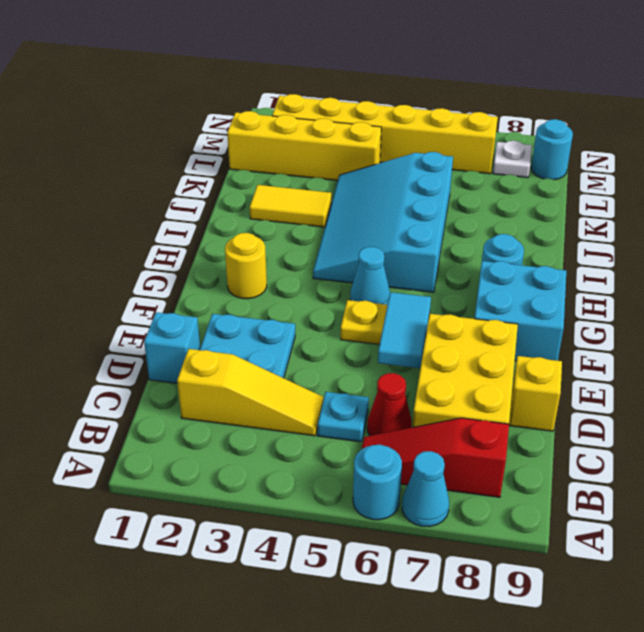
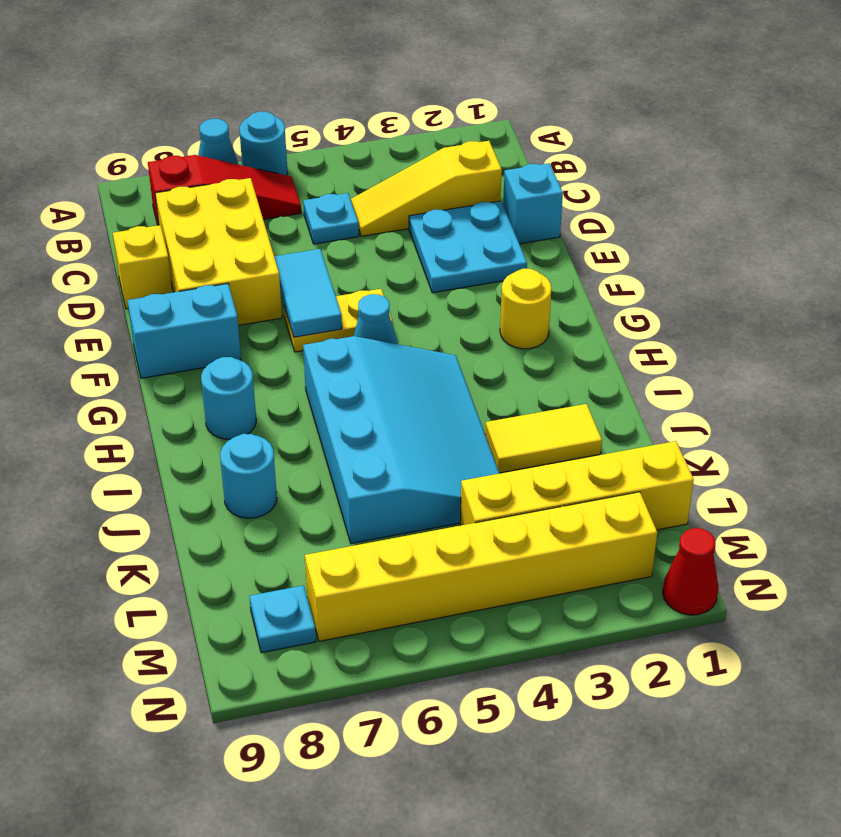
red cone C6 level 1 -> red cone N1 level 1
cyan brick F8:G9 level 1 -> cyan brick F8:F9 level 1
white plate M8 level 1 -> cyan plate M8 level 1
cyan round brick M9 level 1 -> cyan round brick J8 level 1

